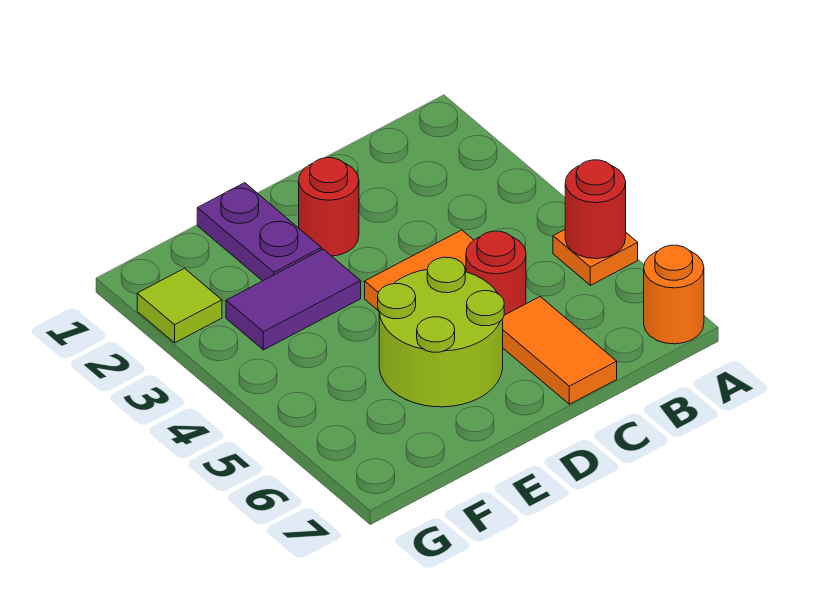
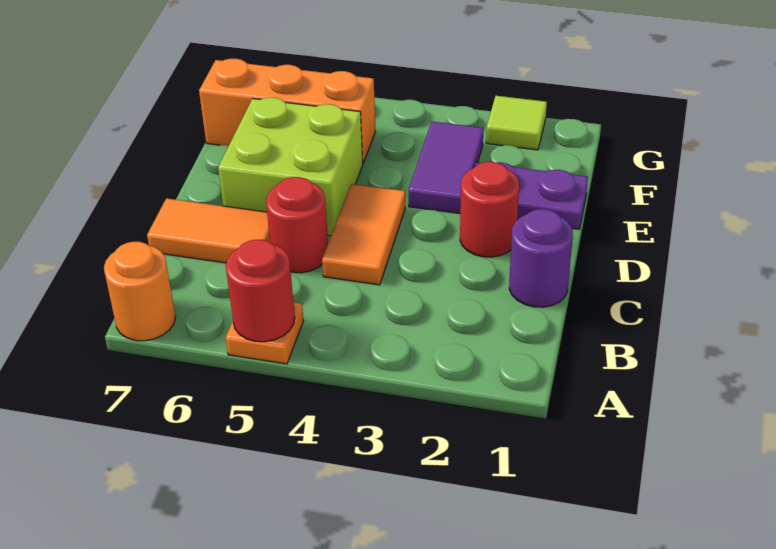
none -> purple round brick C1 level 1
lime round brick D5:E6 level 1 -> lime brick D5:E6 level 1
none -> orange brick F5:F7 level 1

